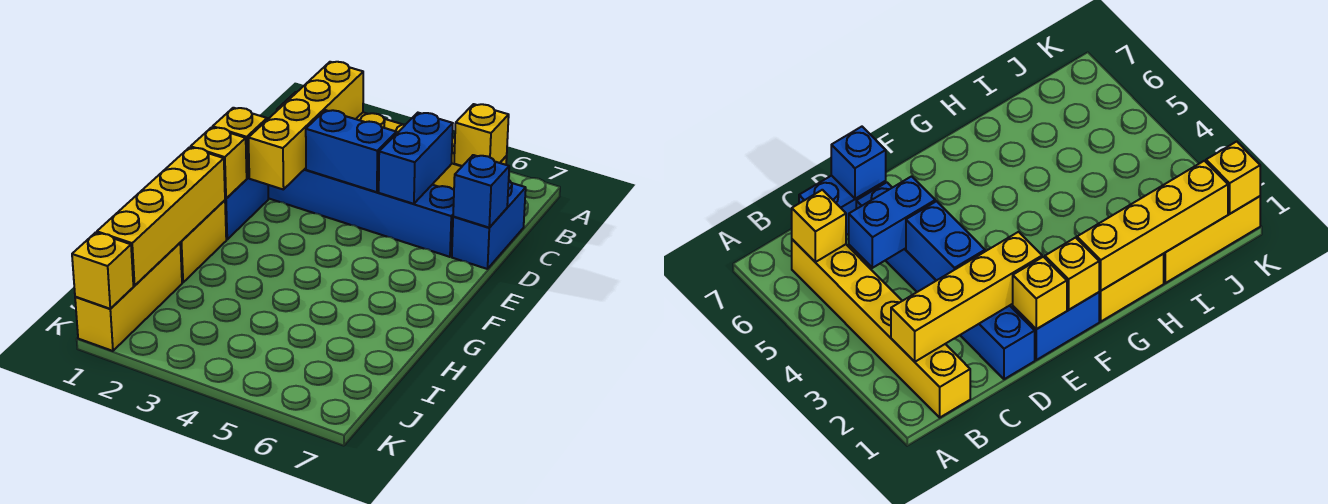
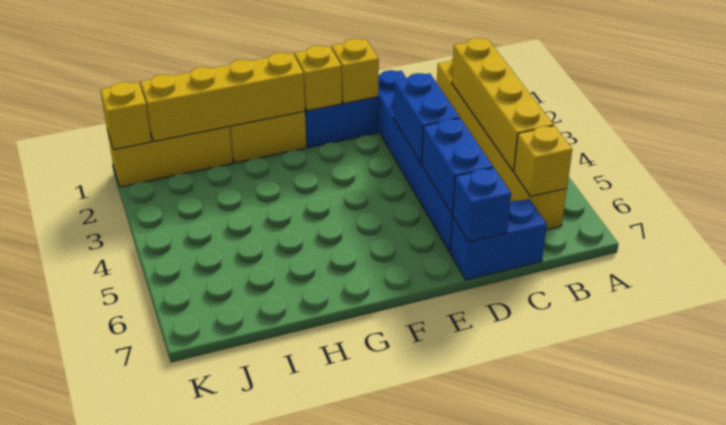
yellow brick B2:E2 level 2 -> yellow brick B2:B5 level 2
blue brick C5:D5 level 2 -> blue brick D5:D6 level 2

